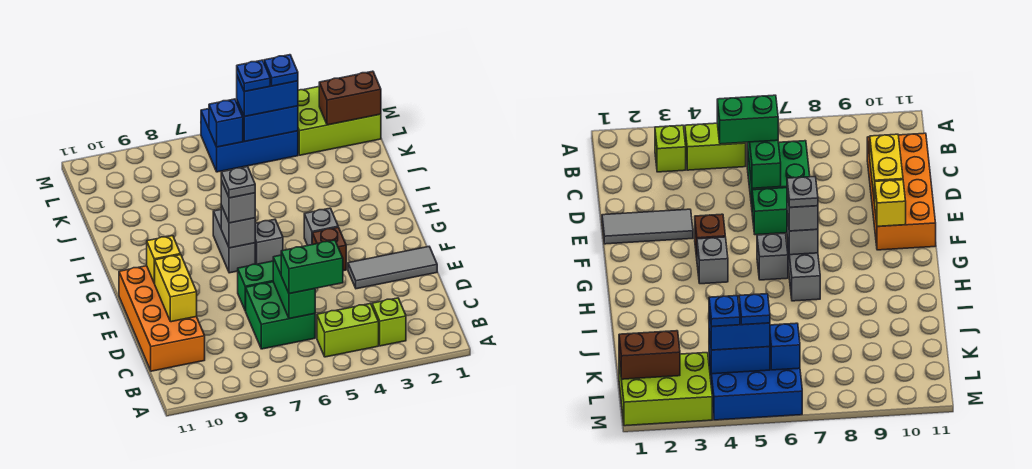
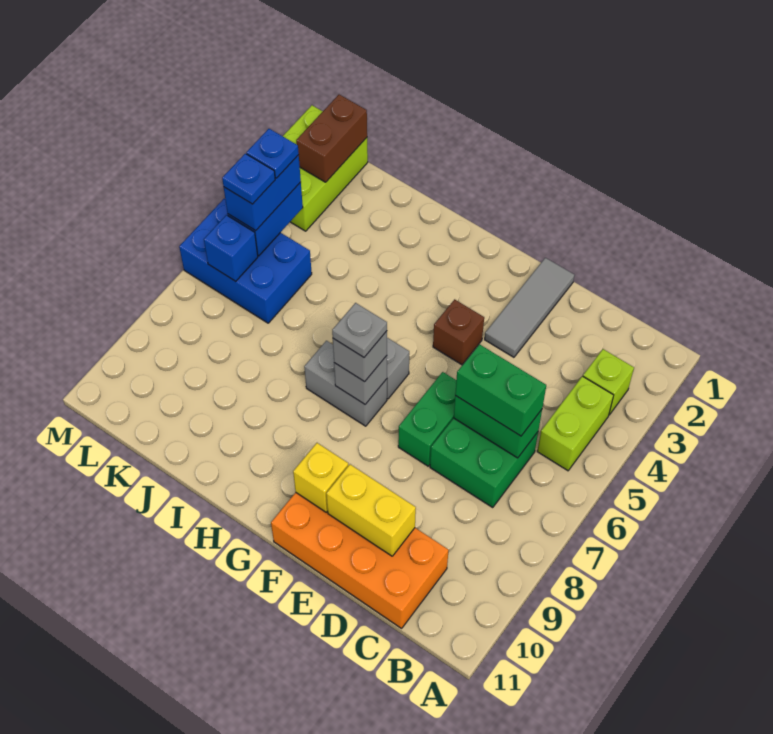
green brick C5:C6 level 3 -> green brick C6:D6 level 3
grey brick G4 level 1 -> none
blue brick L4:M6 level 1 -> blue brick K5:M6 level 1

